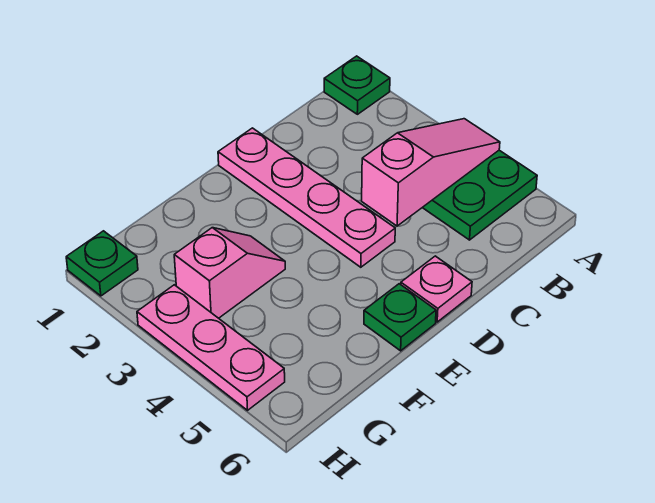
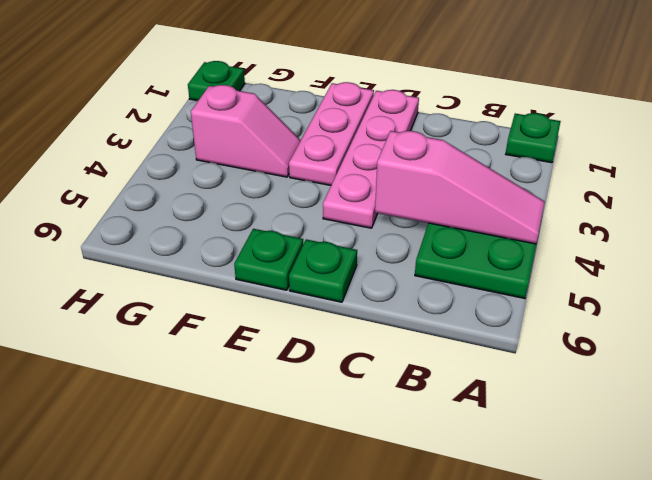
pink plate D6 level 1 -> green plate D6 level 1
pink plate H3:H5 level 1 -> pink plate E1:E3 level 1

